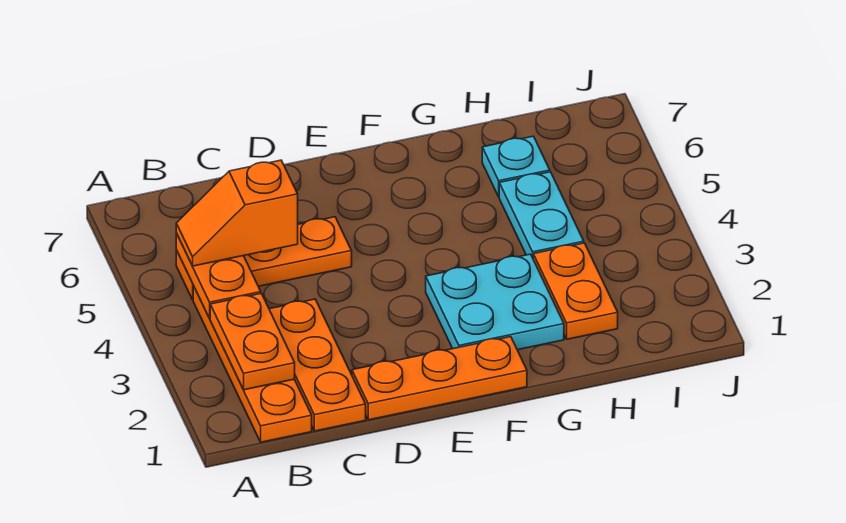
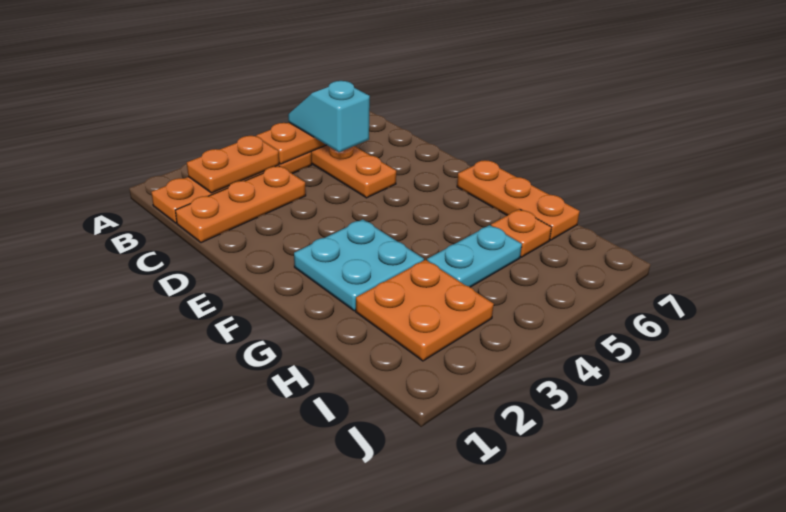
orange slope B5:C5 level 3 top C -> cyan slope B5:C5 level 3 top C
orange plate D1:F1 level 1 -> orange plate F7:H7 level 1
orange plate H2:H3 level 1 -> orange plate H2:I3 level 1
cyan plate H6 level 1 -> orange plate H6 level 1

